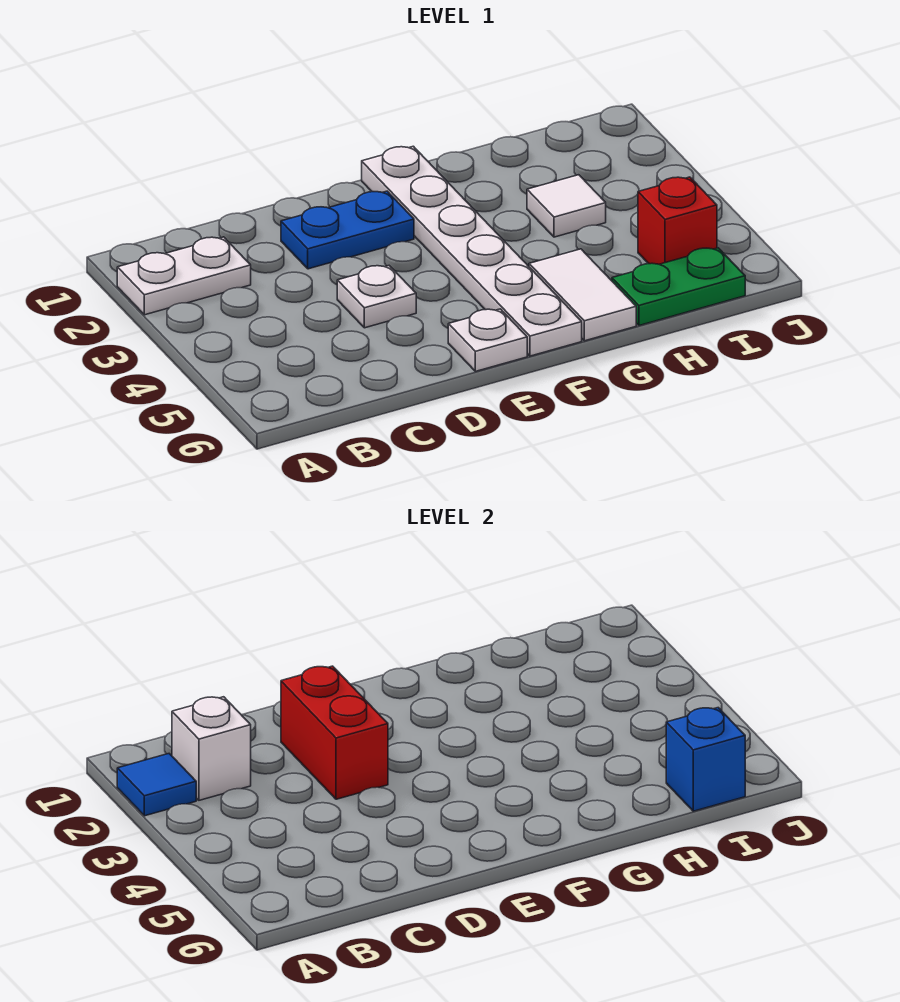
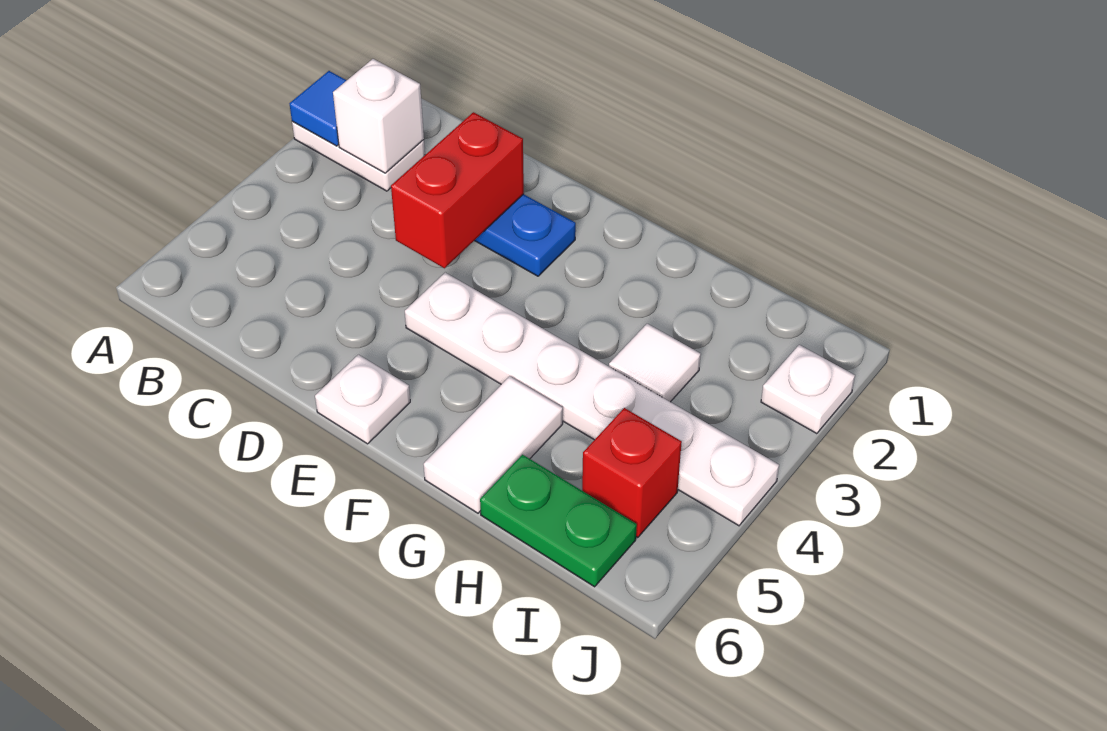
white plate D4 level 1 -> white plate J2 level 1
white plate F1:F6 level 1 -> white plate E4:J4 level 1
blue brick I6 level 2 -> none

